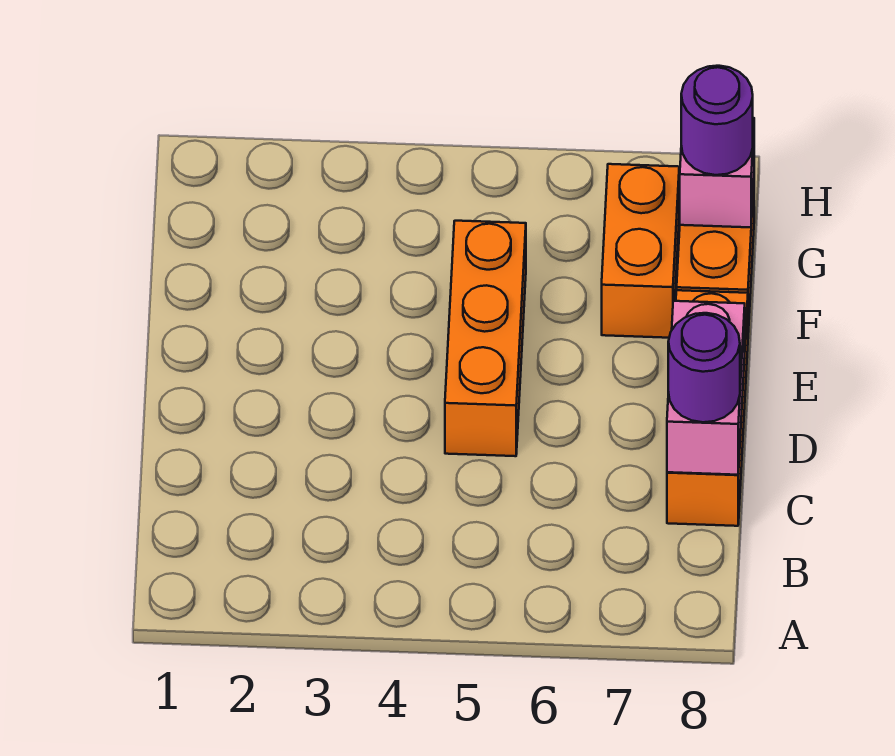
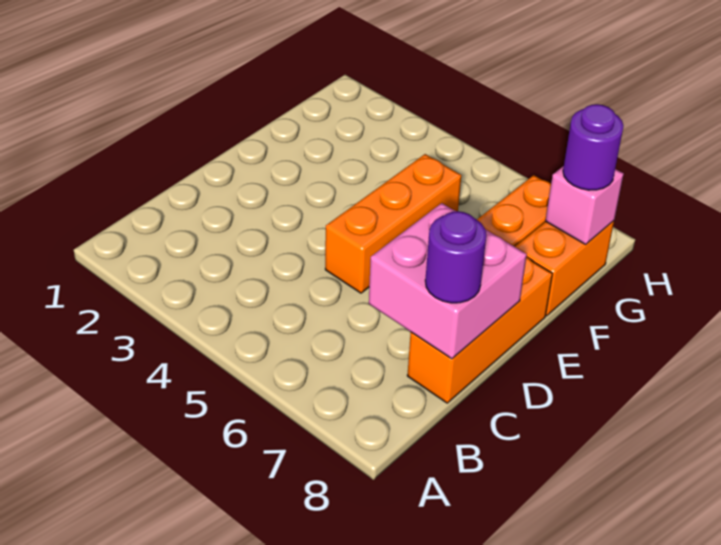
pink brick C8:D8 level 2 -> pink brick C7:D8 level 2

